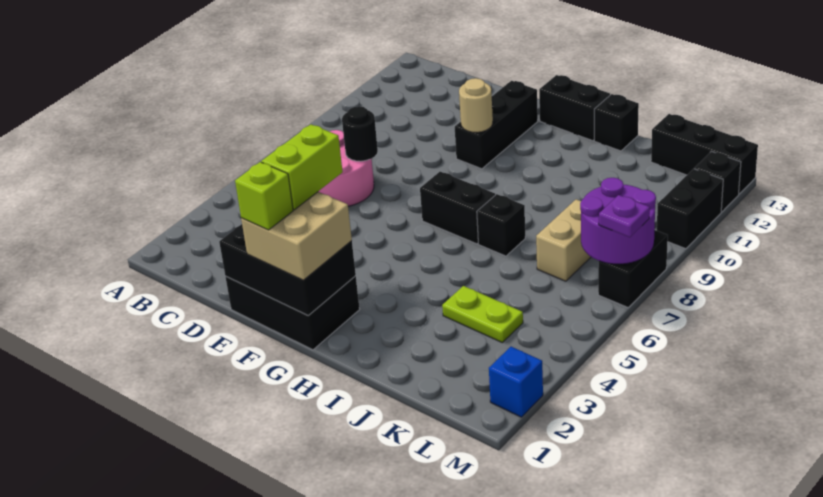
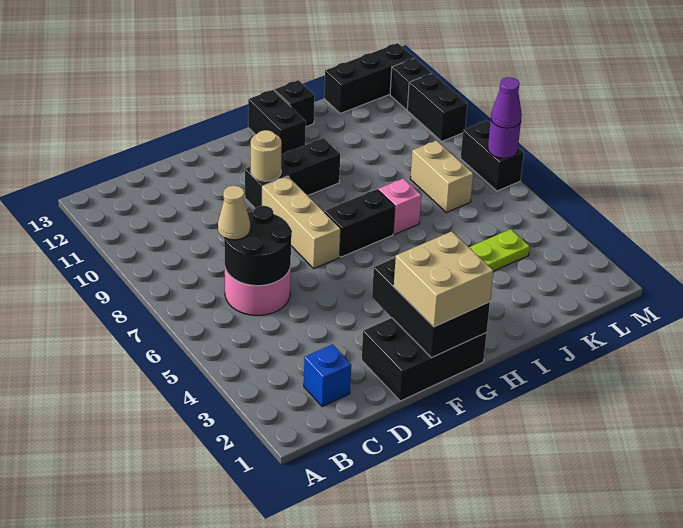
none -> tan cone C7 level 3
black round brick D7 level 2 -> black round brick C6:D7 level 2
black brick E1:G2 level 2 -> black brick F1:G3 level 2
lime brick F1 level 4 -> none
lime brick F2:F3 level 4 -> none
none -> tan brick F7:F9 level 1
black brick F10:F12 level 1 -> black brick F10:H10 level 1
black brick G13:H13 level 1 -> black brick H12:H13 level 1
black brick I7 level 1 -> pink brick I7 level 1
purple round brick L7:M8 level 2 -> purple round brick M7 level 2
blue brick M2 level 1 -> blue brick C2 level 1
purple plate M7 level 3 -> purple cone M7 level 3

